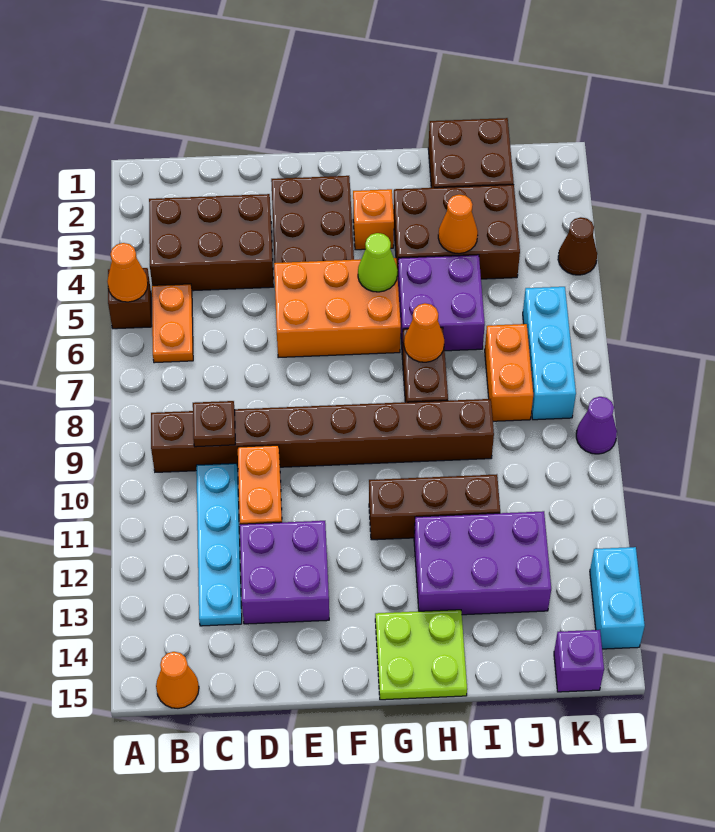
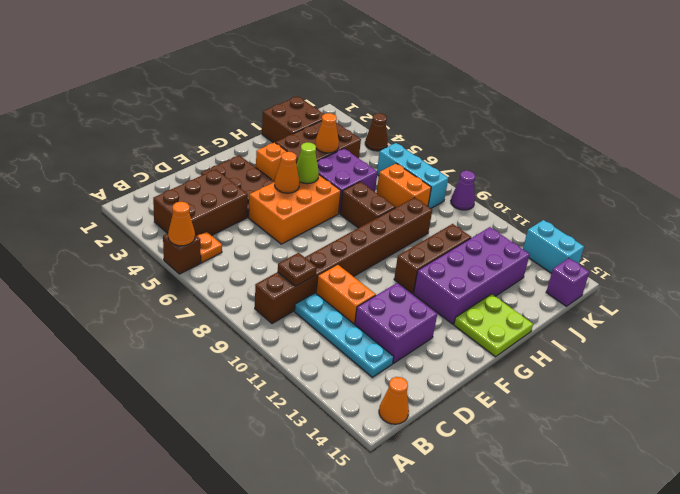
orange plate B5:B6 level 1 -> orange plate B5 level 1
orange cone H7 level 2 -> orange cone F5 level 2
purple brick H12:J13 level 1 -> purple brick G12:J13 level 1

